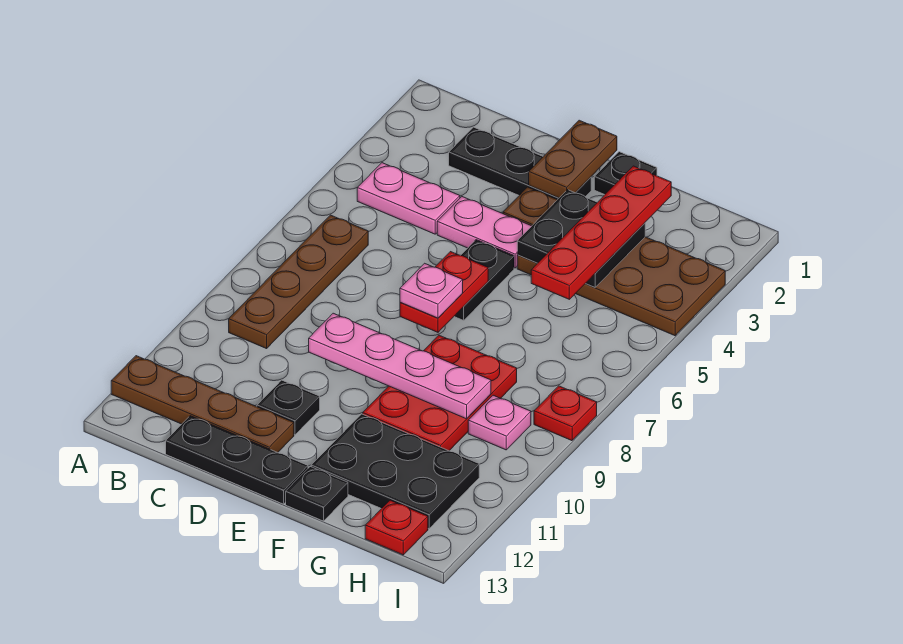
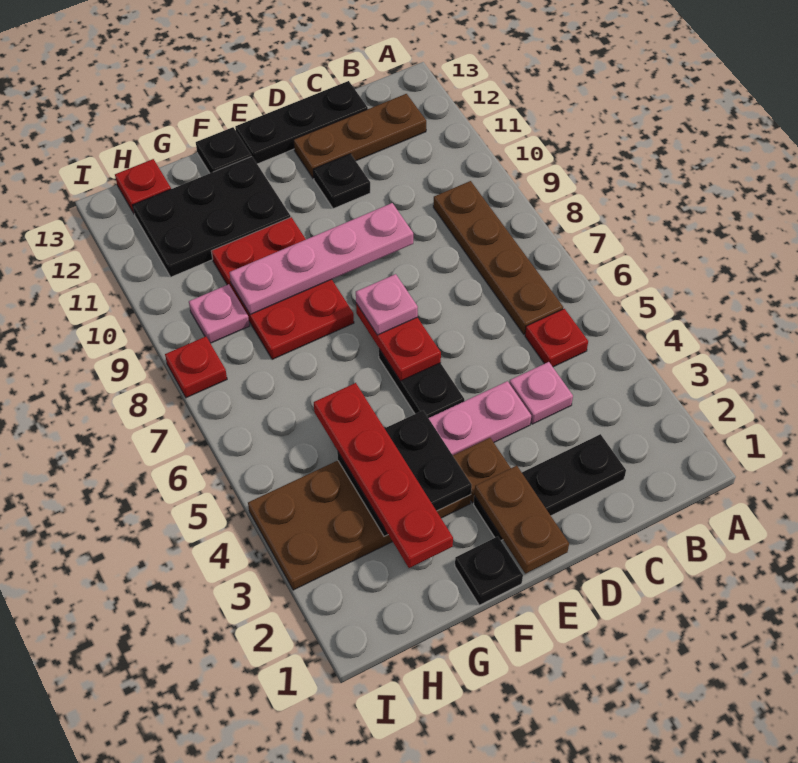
brown plate A12:D12 level 1 -> brown plate B12:D12 level 1
pink plate B4:C4 level 1 -> pink plate C4 level 1
none -> red plate B5 level 1

